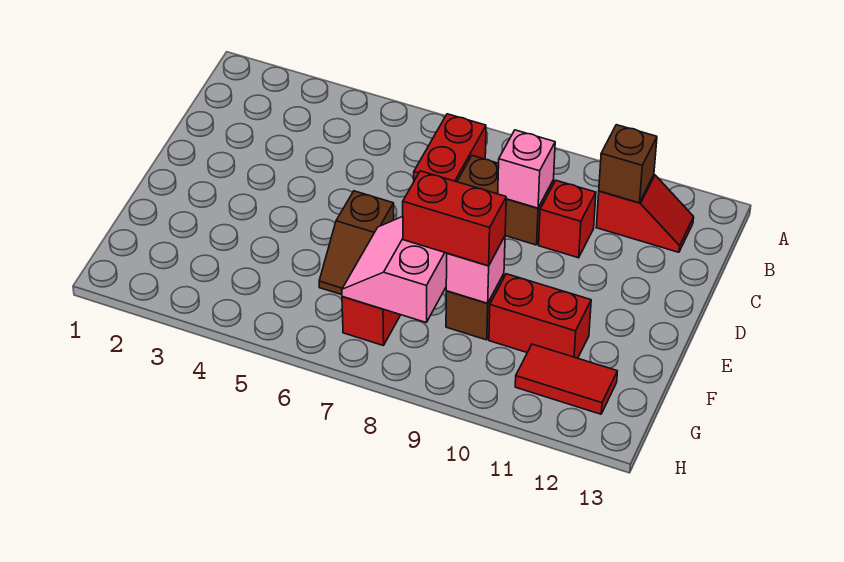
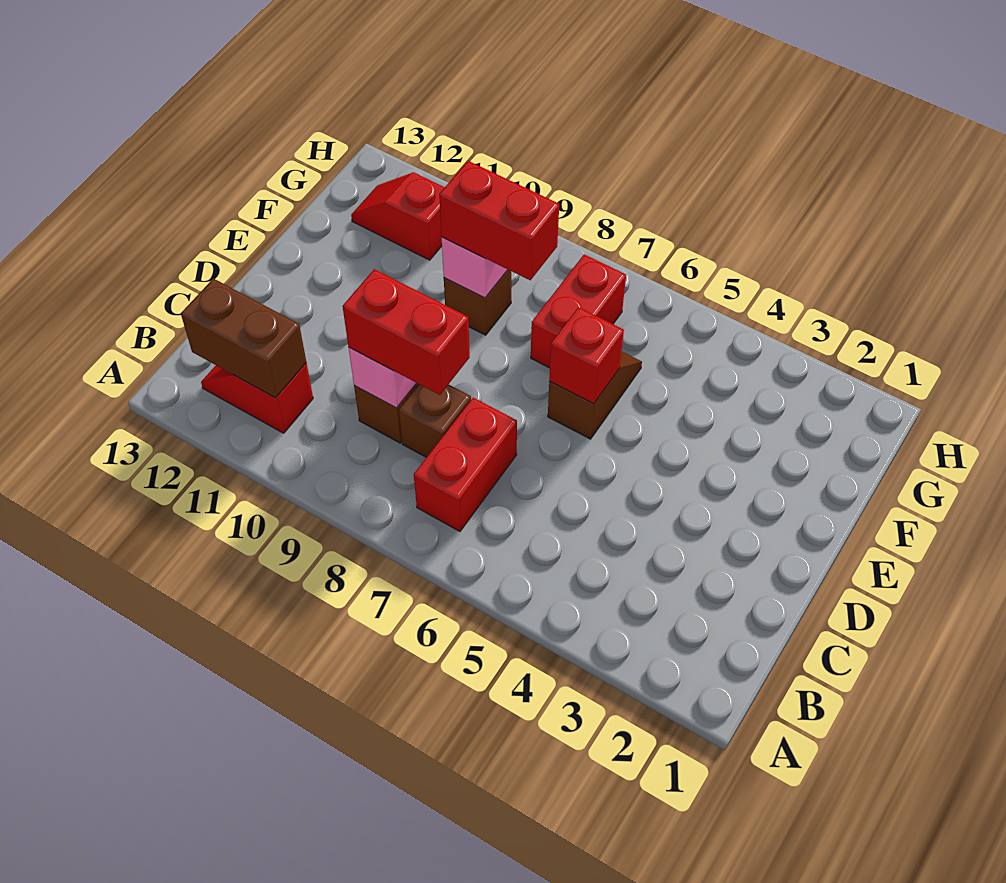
brown brick B11 level 2 -> brown brick B11:B12 level 2
red brick C10 level 1 -> red brick E6 level 2
pink slope F7:G8 level 2 top 8 -> none
red brick F10:F11 level 1 -> red brick C8:C9 level 3
red tile G11:G12 level 1 -> red slope G11:G12 level 1 top 11

